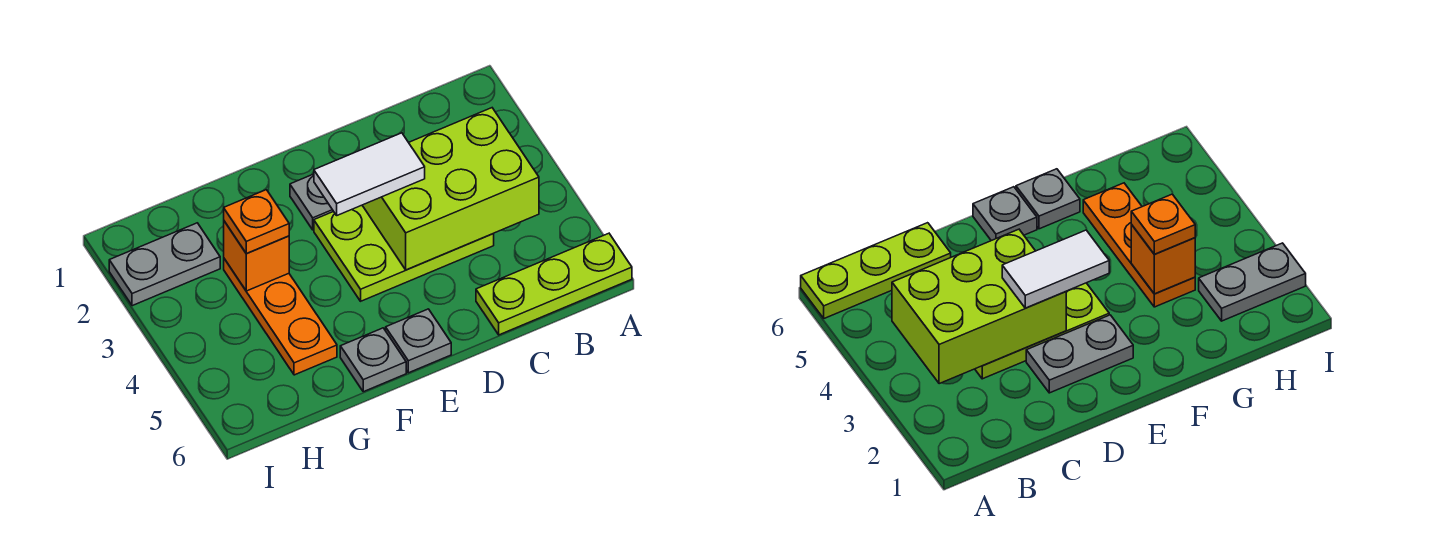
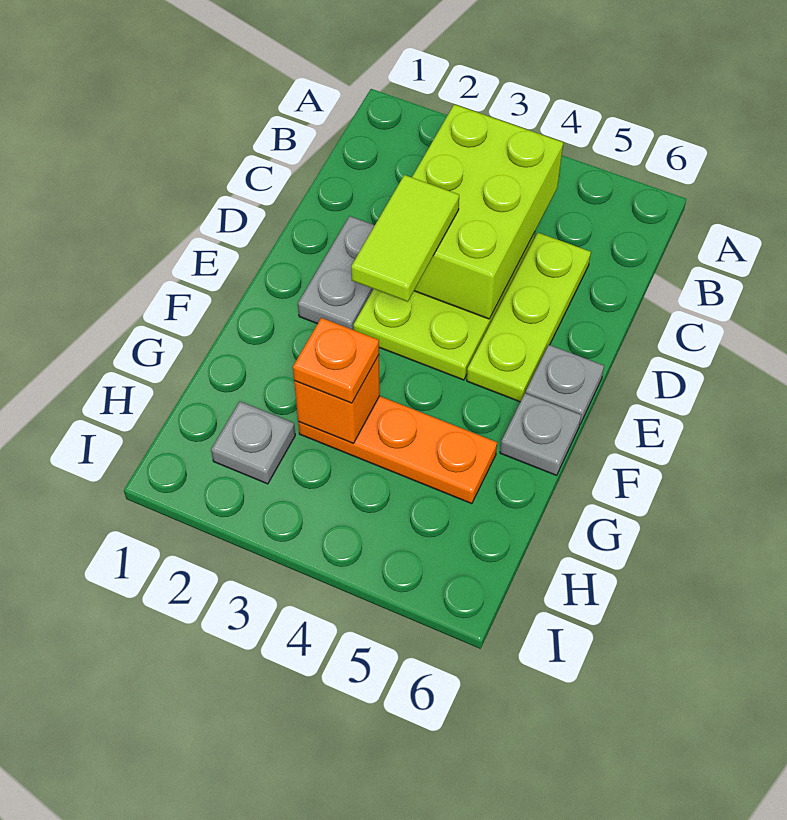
lime plate A6:C6 level 1 -> lime plate C5:E5 level 1
white tile D3:E3 level 3 -> lime tile D3:E3 level 3
grey plate H2:I2 level 1 -> grey plate H2 level 1

